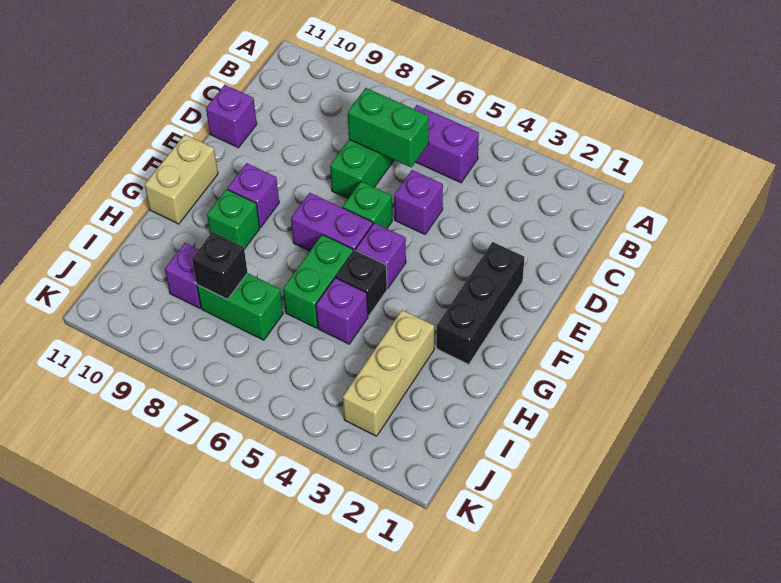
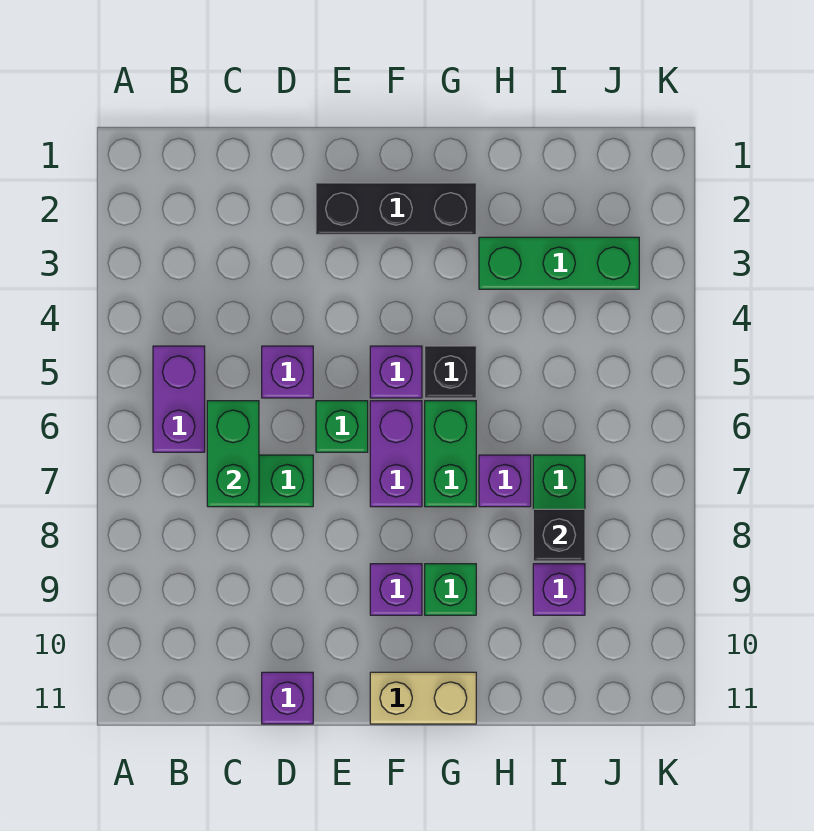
green brick G6:H6 level 1 -> green brick G6:G7 level 1
tan brick H3:J3 level 1 -> green brick H3:J3 level 1
purple brick H5 level 1 -> purple brick H7 level 1

